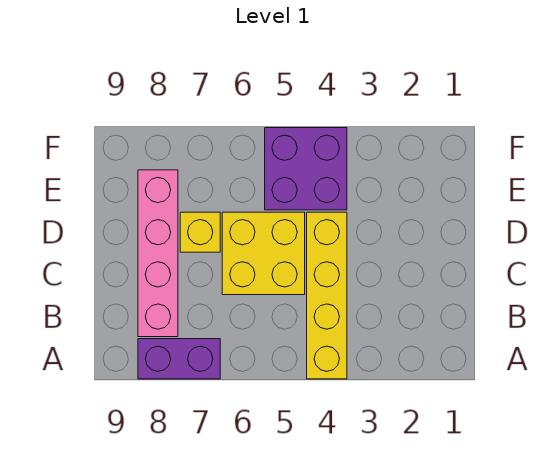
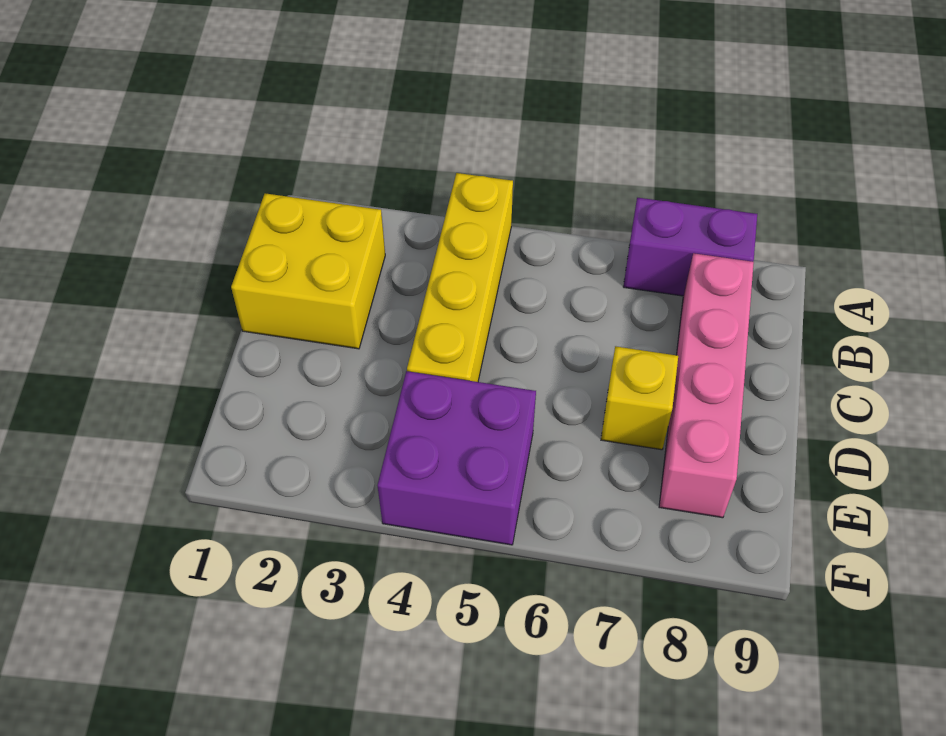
yellow brick C5:D6 level 1 -> yellow brick B1:C2 level 1

